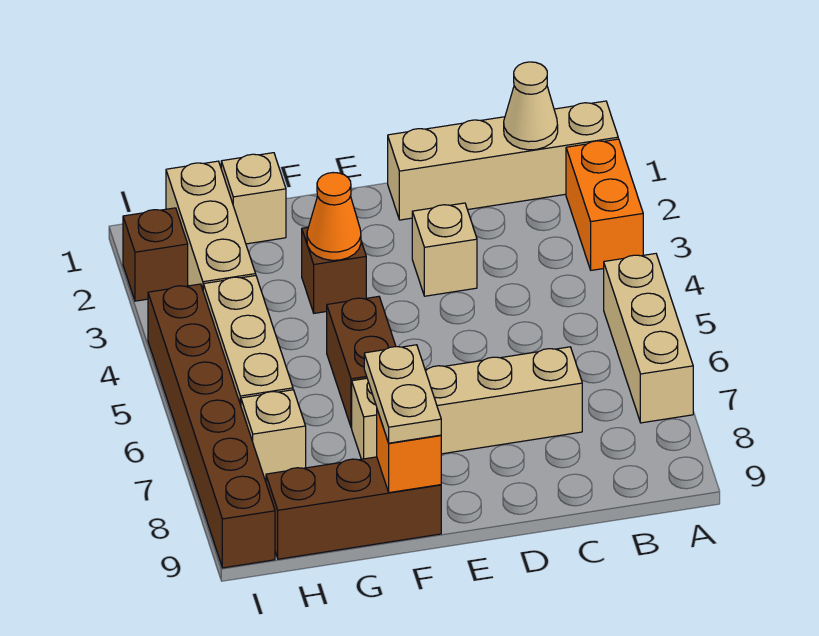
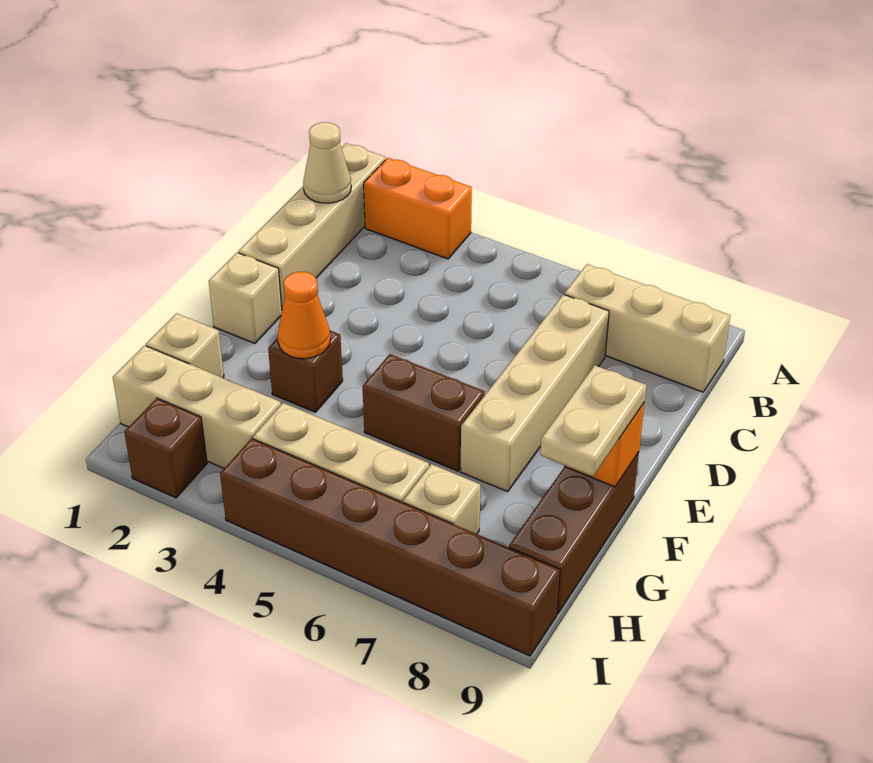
tan brick A5:A7 level 1 -> tan brick B7:B9 level 1
tan brick D3 level 1 -> tan brick E1 level 1
tan plate F8:F9 level 3 -> tan plate F9:G9 level 3

